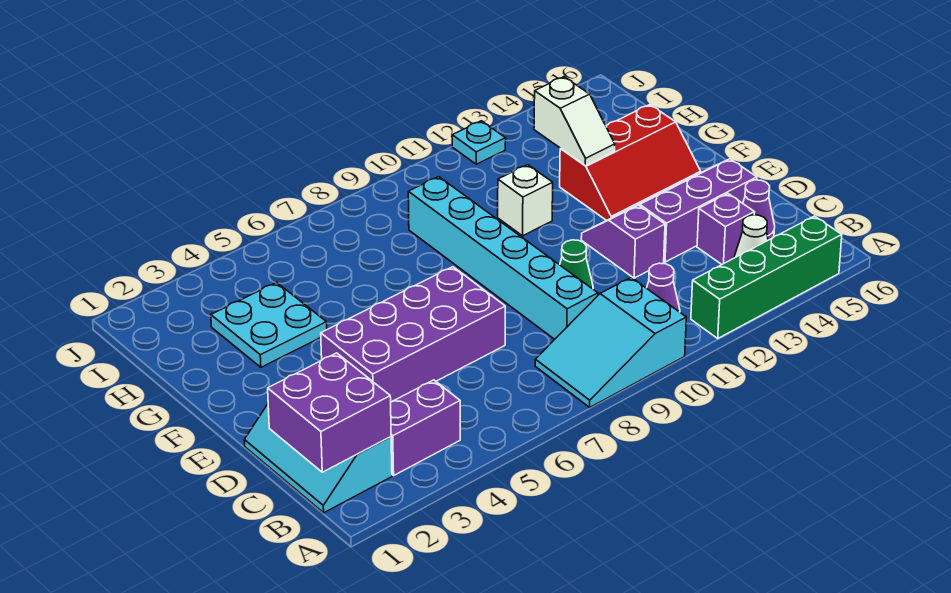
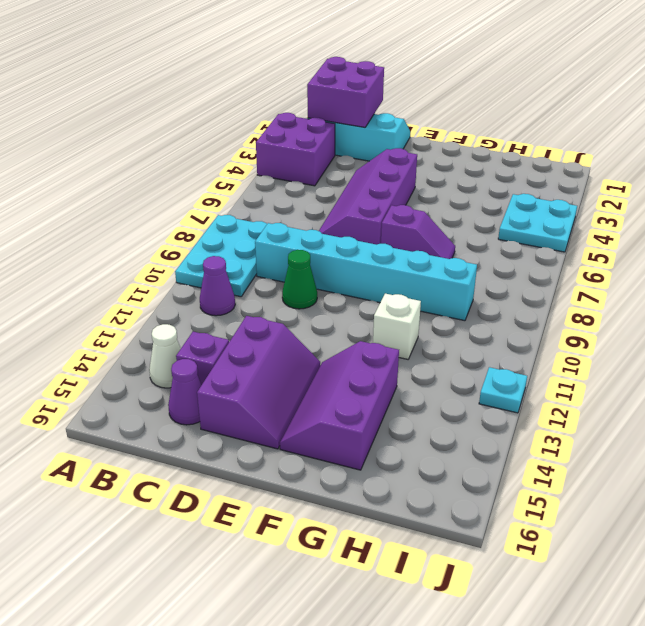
cyan slope A8:B10 level 1 top 10 -> cyan plate A8:B10 level 1
green brick A12:A15 level 1 -> none
purple brick B3:B4 level 1 -> purple brick A3:B4 level 1
purple brick D4:E7 level 1 -> purple slope D4:E7 level 1 top E
purple slope D12:E12 level 1 top D -> purple slope F7:G7 level 1 top F
red slope F13:G15 level 1 top G -> purple slope F13:G15 level 1 top G
cyan plate G3:H4 level 1 -> cyan plate I4:J5 level 1
white slope G13:H13 level 2 top H -> none

